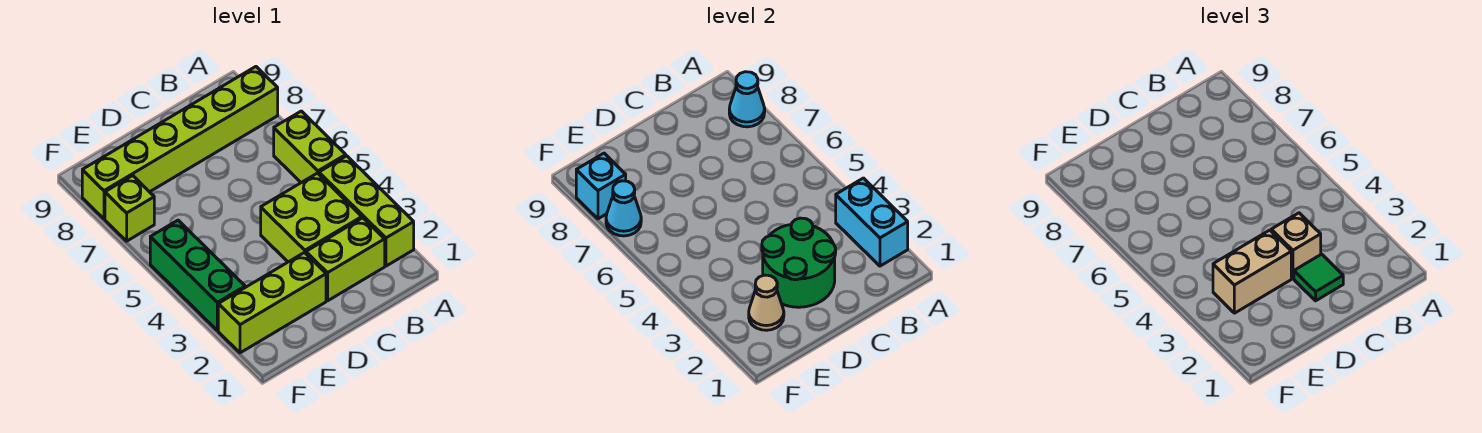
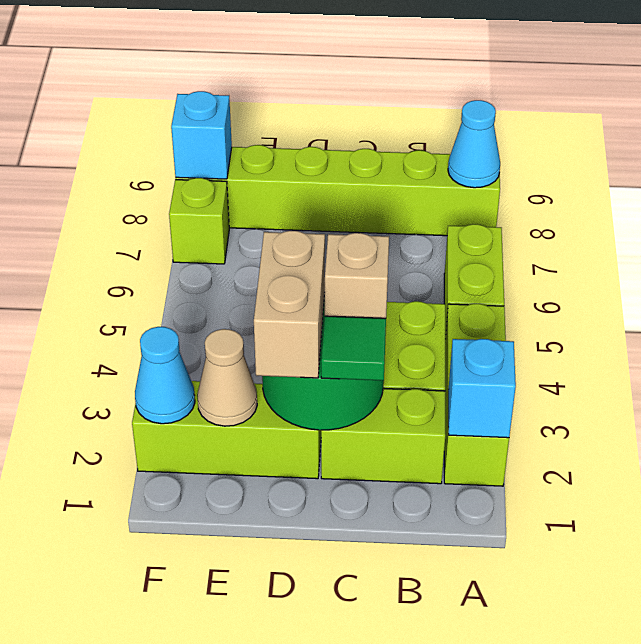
cyan brick A2:A3 level 2 -> cyan brick A2 level 2
tan brick D3:E3 level 3 -> tan brick D2:D3 level 3
green brick F3:F5 level 1 -> none
cyan cone F7 level 2 -> cyan cone F2 level 2

